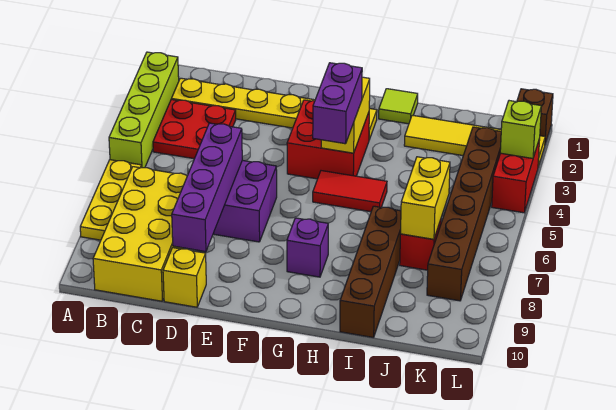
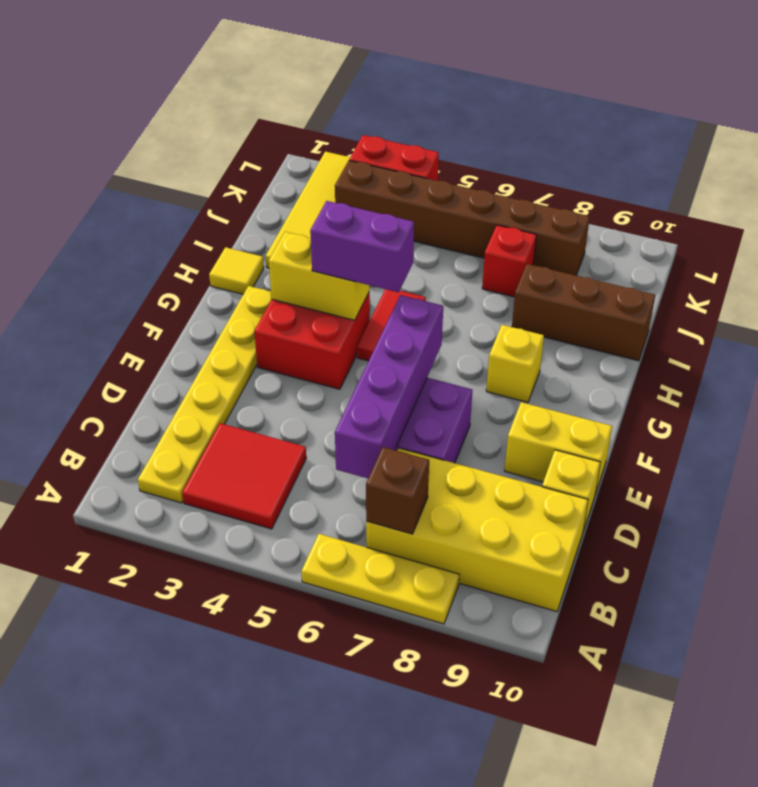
lime brick A2:A5 level 1 -> none
red plate B3:C4 level 1 -> red tile B3:C4 level 1
purple brick D6:D9 level 2 -> purple brick C6:F6 level 2
purple brick G8 level 1 -> yellow brick G8 level 1
lime tile H1 level 1 -> yellow tile H1 level 1
brown brick I7:I10 level 1 -> brown brick I8:I10 level 1
yellow brick J6:J7 level 2 -> yellow brick E9:E10 level 1
brown brick L1 level 1 -> brown brick B7 level 2
lime brick L3 level 2 -> none

